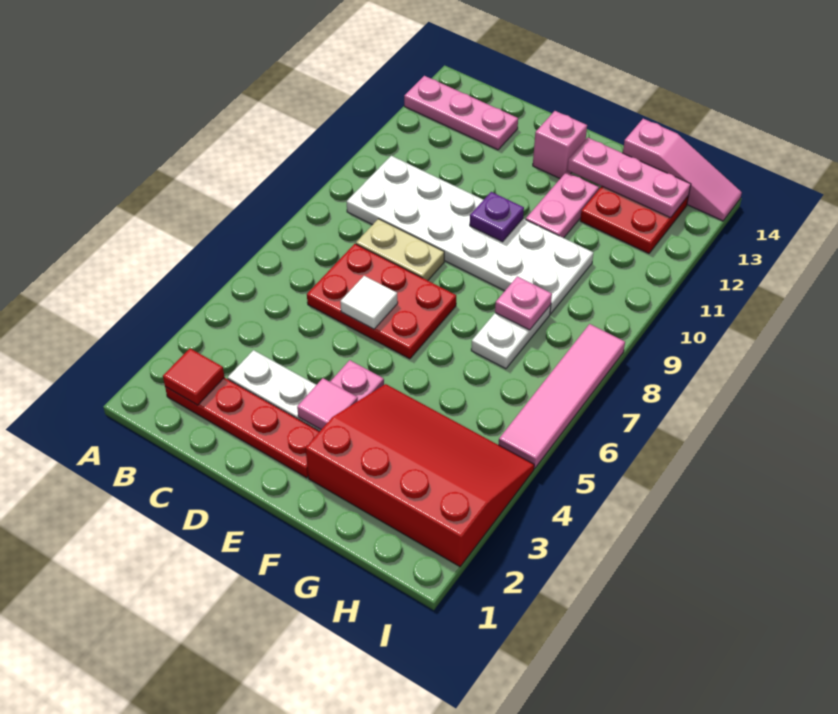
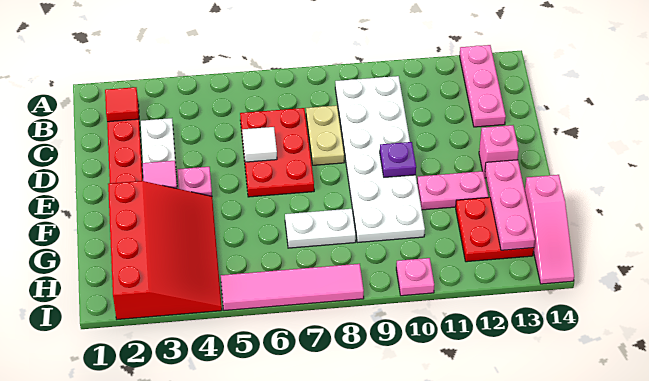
pink plate G8 level 2 -> pink plate I10 level 1

